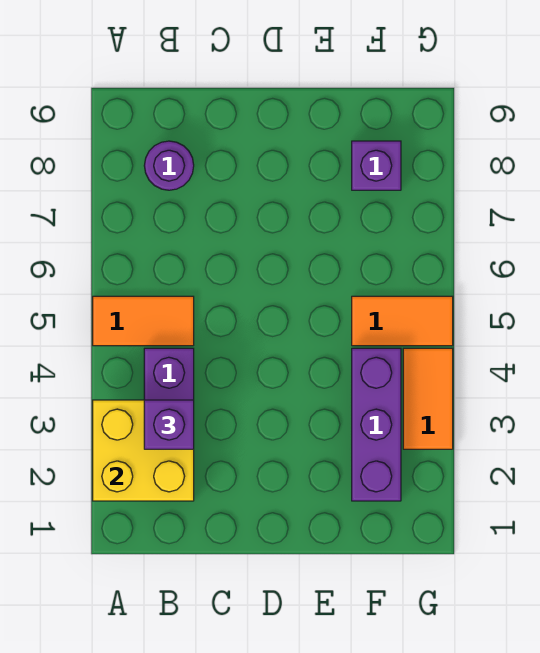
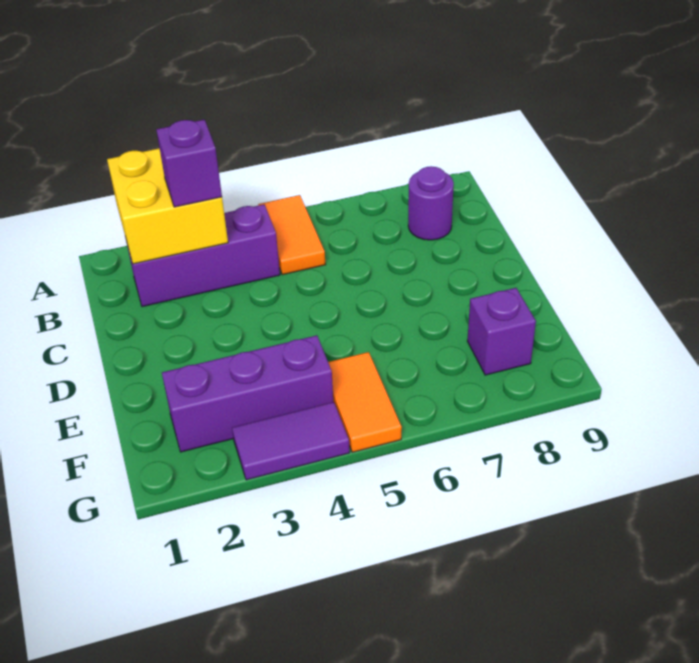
orange tile G3:G4 level 1 -> purple tile G3:G4 level 1

